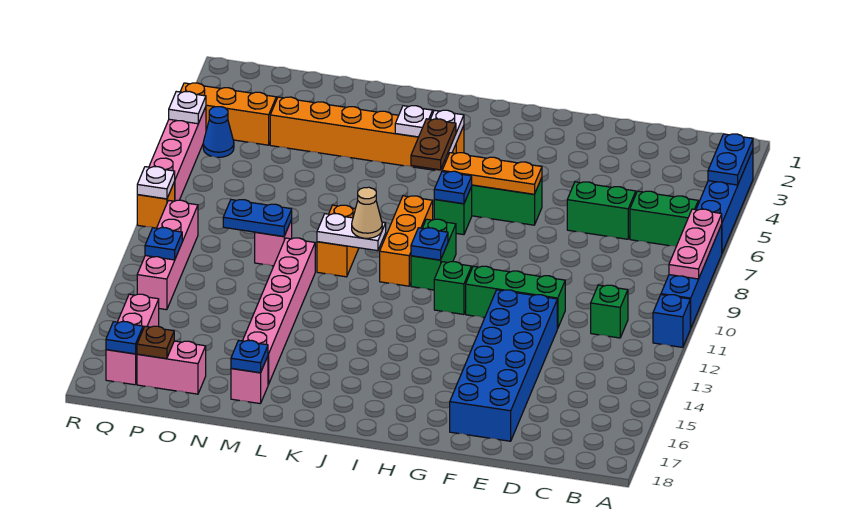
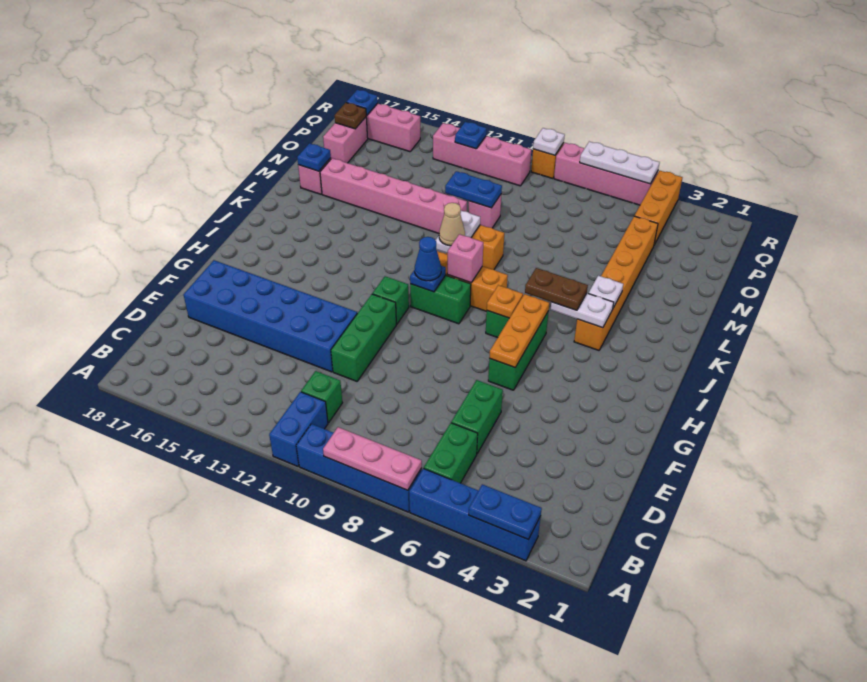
blue brick A11 level 1 -> blue brick A11:B11 level 1
blue plate I7 level 2 -> orange plate I7 level 2
none -> pink brick J9 level 2
blue plate N10:O10 level 2 -> blue plate N10:N11 level 2
blue cone Q5 level 1 -> blue cone I10 level 3
white plate R5 level 2 -> white plate R5:R7 level 2

